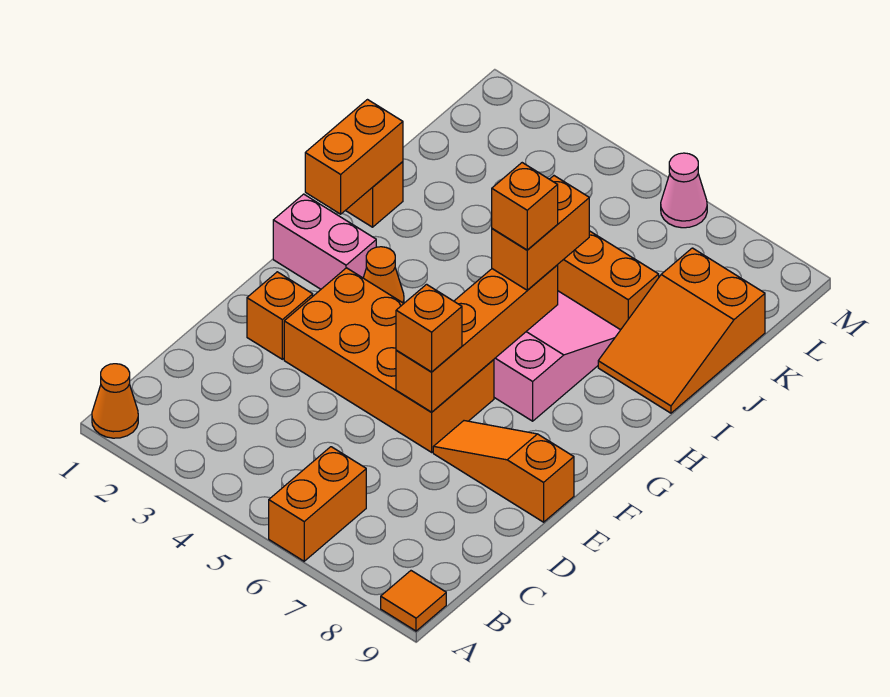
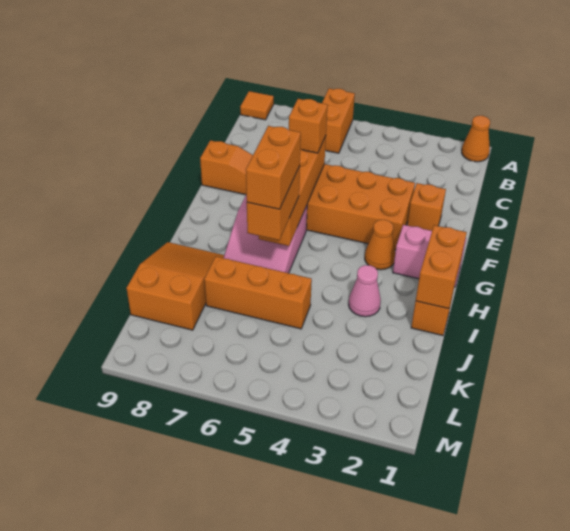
orange brick H6 level 4 -> orange brick H6:I6 level 4
pink cone M6 level 1 -> pink cone I3 level 1

